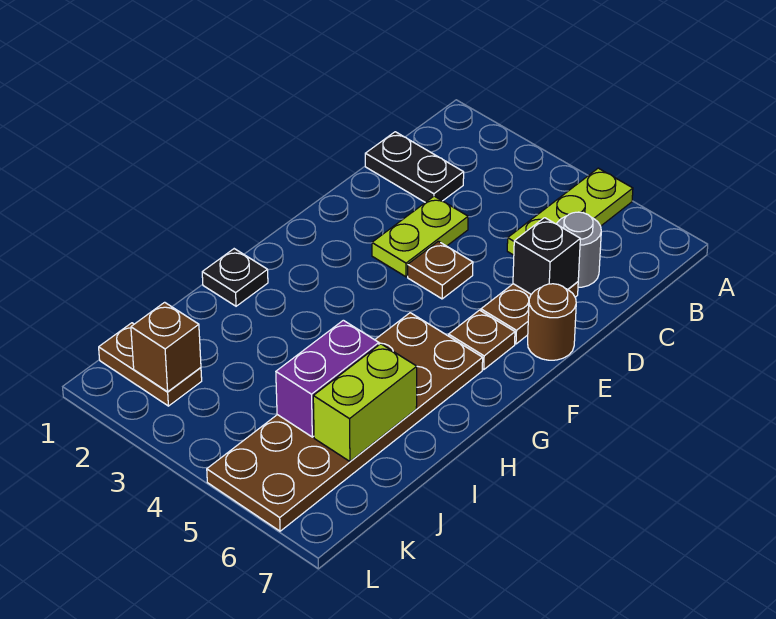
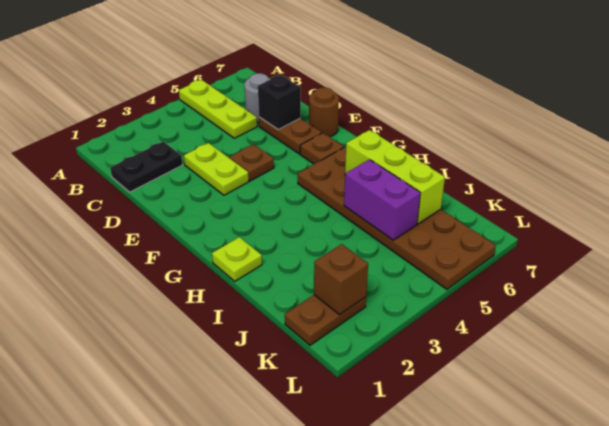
black plate H1 level 1 -> lime plate H1 level 1
lime brick I6:J6 level 2 -> lime brick H6:J6 level 2

